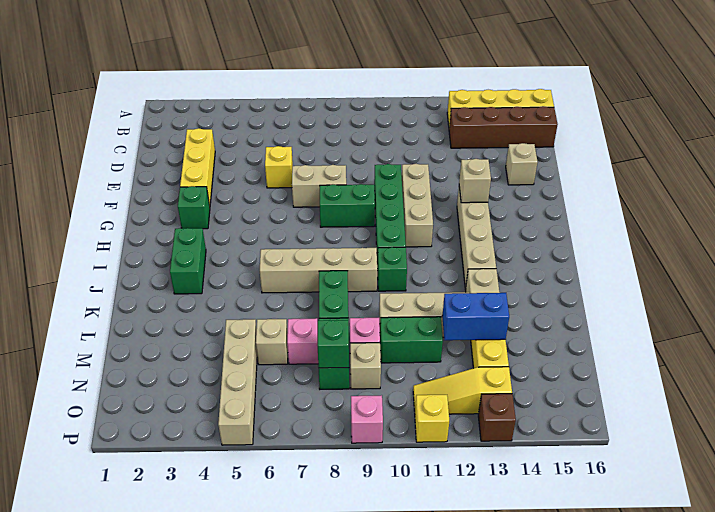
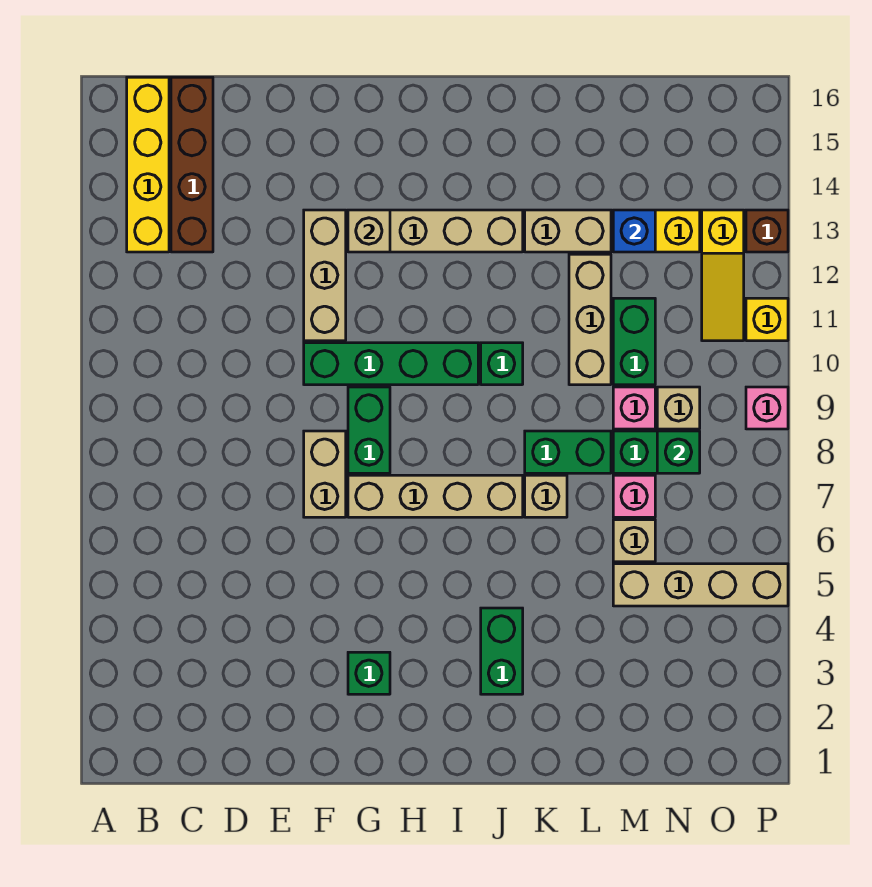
yellow brick D3:F3 level 1 -> none
yellow brick E6 level 1 -> none
tan brick E15 level 1 -> tan brick K7 level 1
tan brick F11:H11 level 1 -> tan brick F11:F13 level 1
green brick I3:J3 level 1 -> green brick J3:J4 level 1
tan brick J6:J9 level 1 -> tan brick G7:J7 level 1
blue brick M12:M13 level 2 -> blue brick M13 level 2

